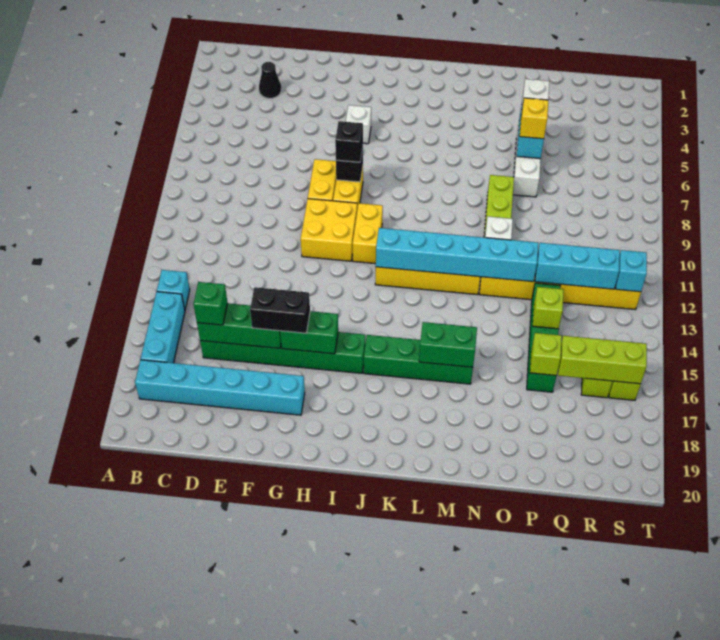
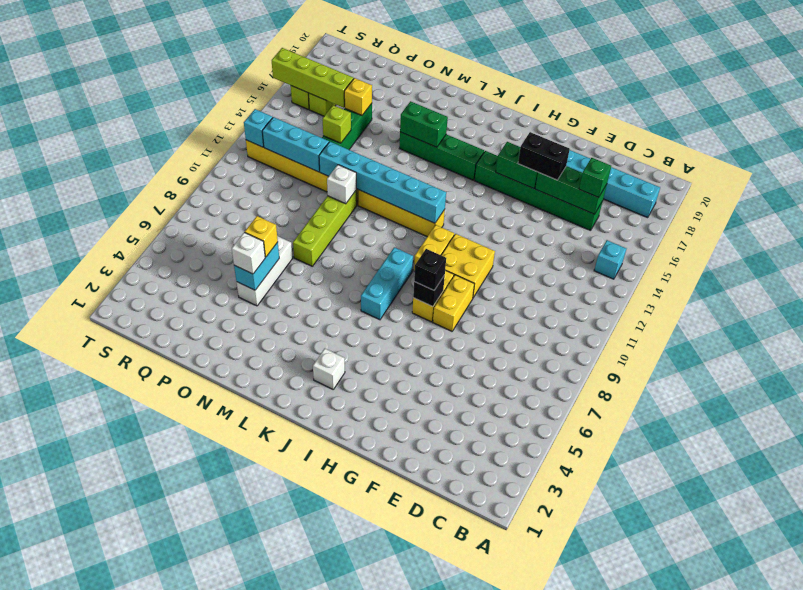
cyan brick B15:B17 level 1 -> cyan brick J7:J9 level 1
black cone D3 level 1 -> none
white brick H5 level 1 -> white brick J3 level 1
lime brick P16 level 2 -> yellow brick P16 level 2
lime brick Q16:S16 level 2 -> lime brick Q16:T16 level 2

